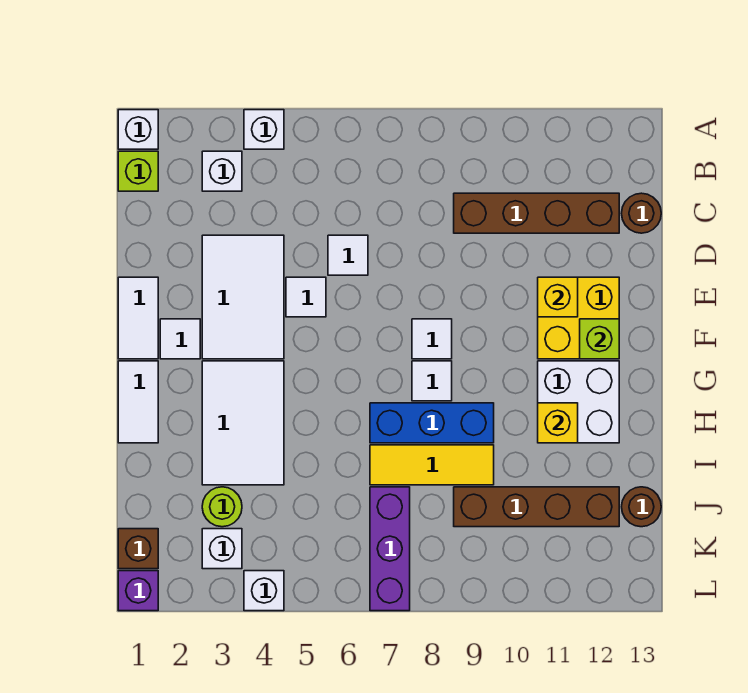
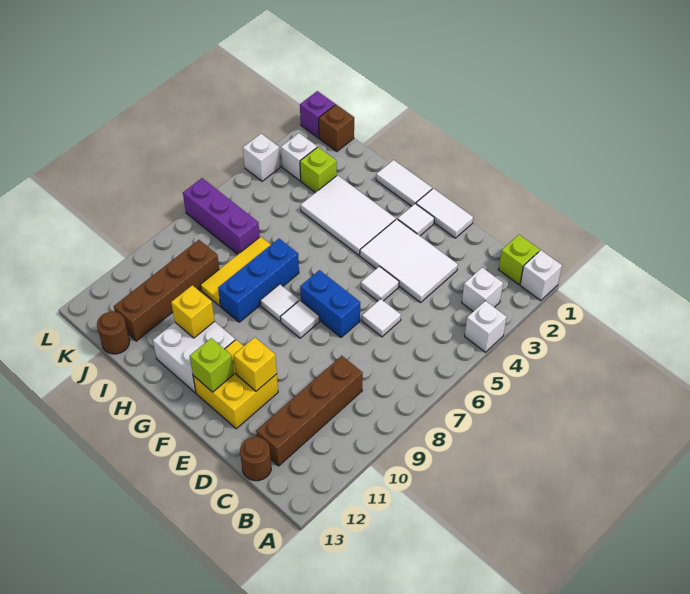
none -> blue brick E7:F7 level 1
lime round brick J3 level 1 -> lime brick J3 level 1

